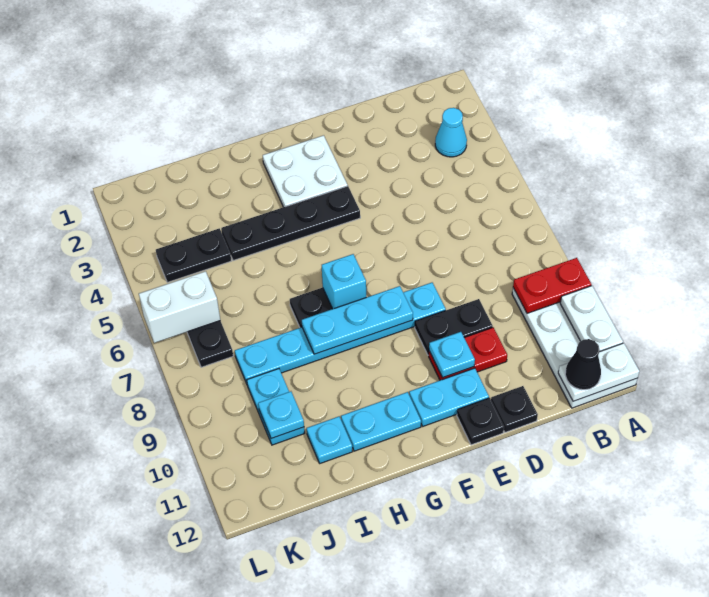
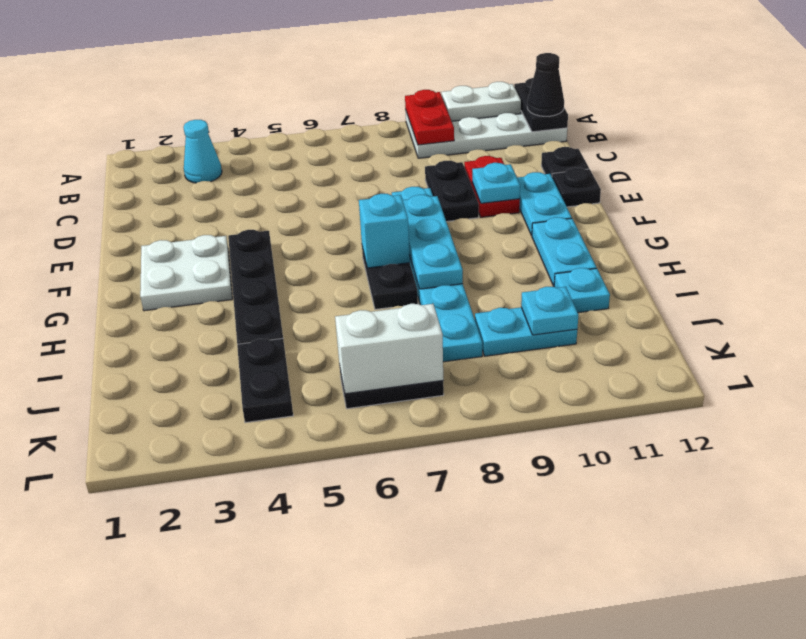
white plate A12:B12 level 2 -> black plate A12:B12 level 2
white brick K6:L6 level 2 -> white brick K6:K7 level 2

